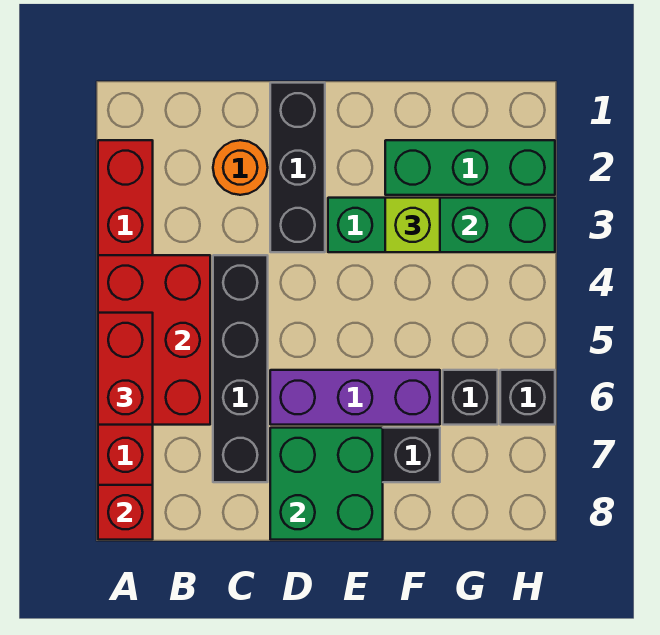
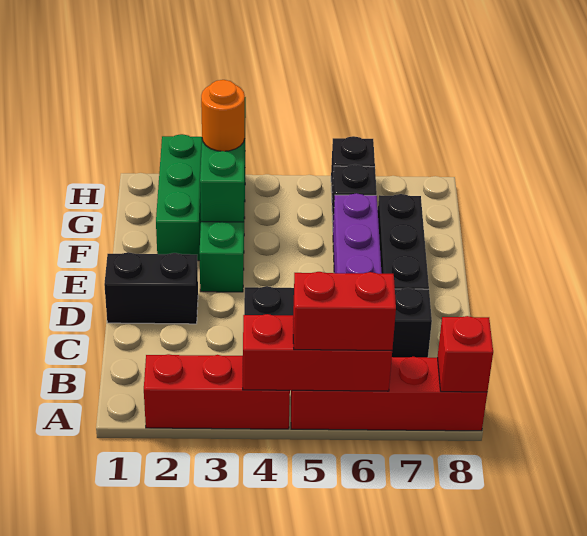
red brick A4:B6 level 2 -> red brick A4:A6 level 2
orange round brick C2 level 1 -> orange round brick G3 level 3
black brick D1:D3 level 1 -> black brick D1:D2 level 1
green brick D7:E8 level 2 -> none
lime brick F3 level 3 -> none

